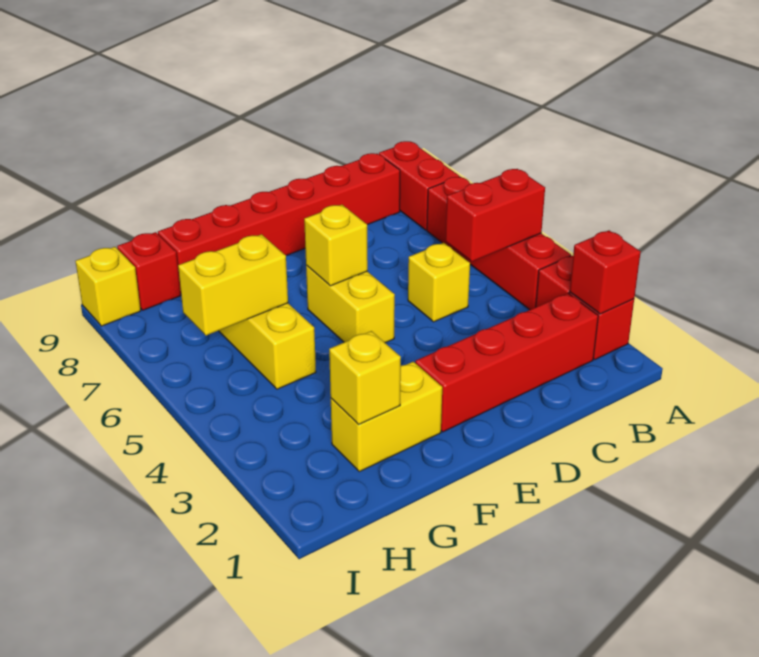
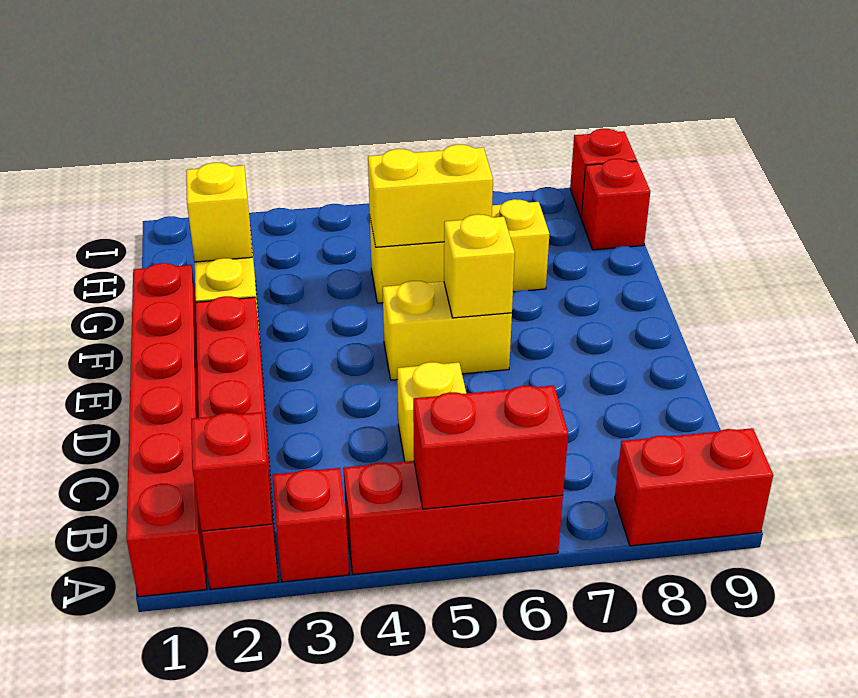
red brick A4:A7 level 1 -> red brick A4:A6 level 1
red brick A5:B5 level 2 -> red brick A5:A6 level 2
red brick B9:G9 level 1 -> red brick A1:F1 level 1
yellow brick G6:H6 level 2 -> yellow brick G5:G6 level 2
yellow brick I9 level 1 -> red brick I9 level 1

